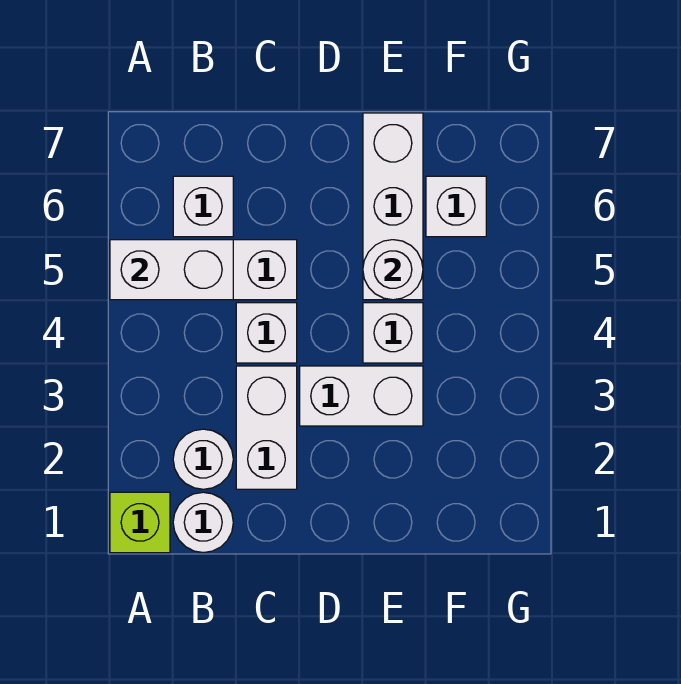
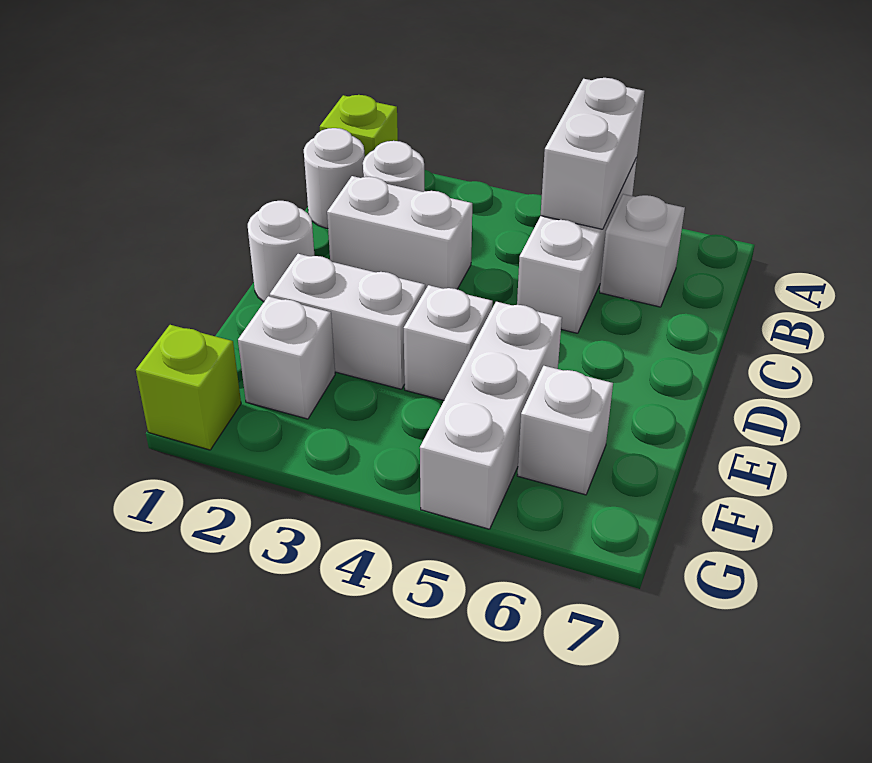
white brick C4 level 1 -> white brick F2 level 1
white brick D3:E3 level 1 -> white brick E2:E3 level 1
white brick E5:E7 level 1 -> white brick E5:G5 level 1
white round brick E5 level 2 -> white round brick D1 level 1
none -> lime brick G1 level 1

